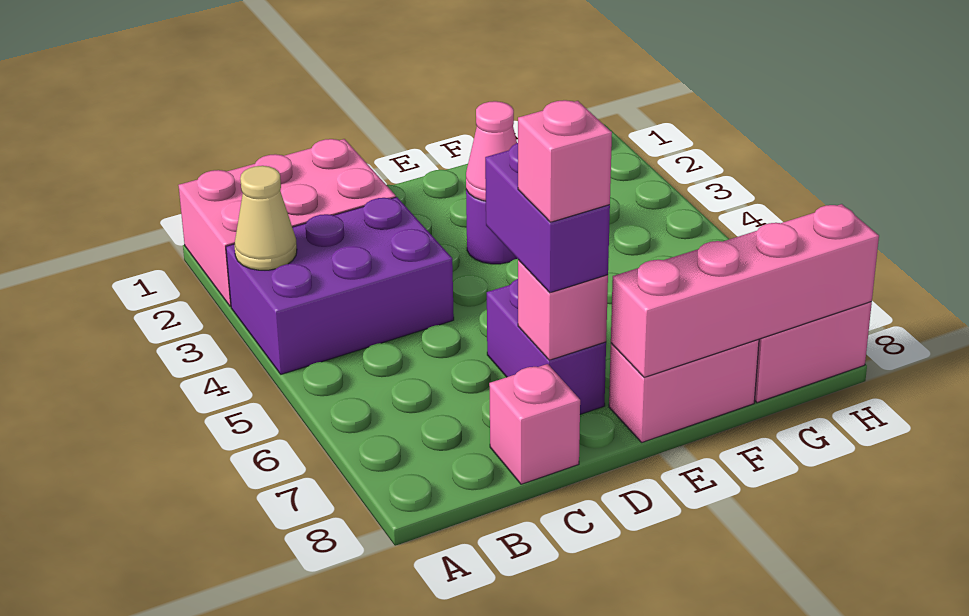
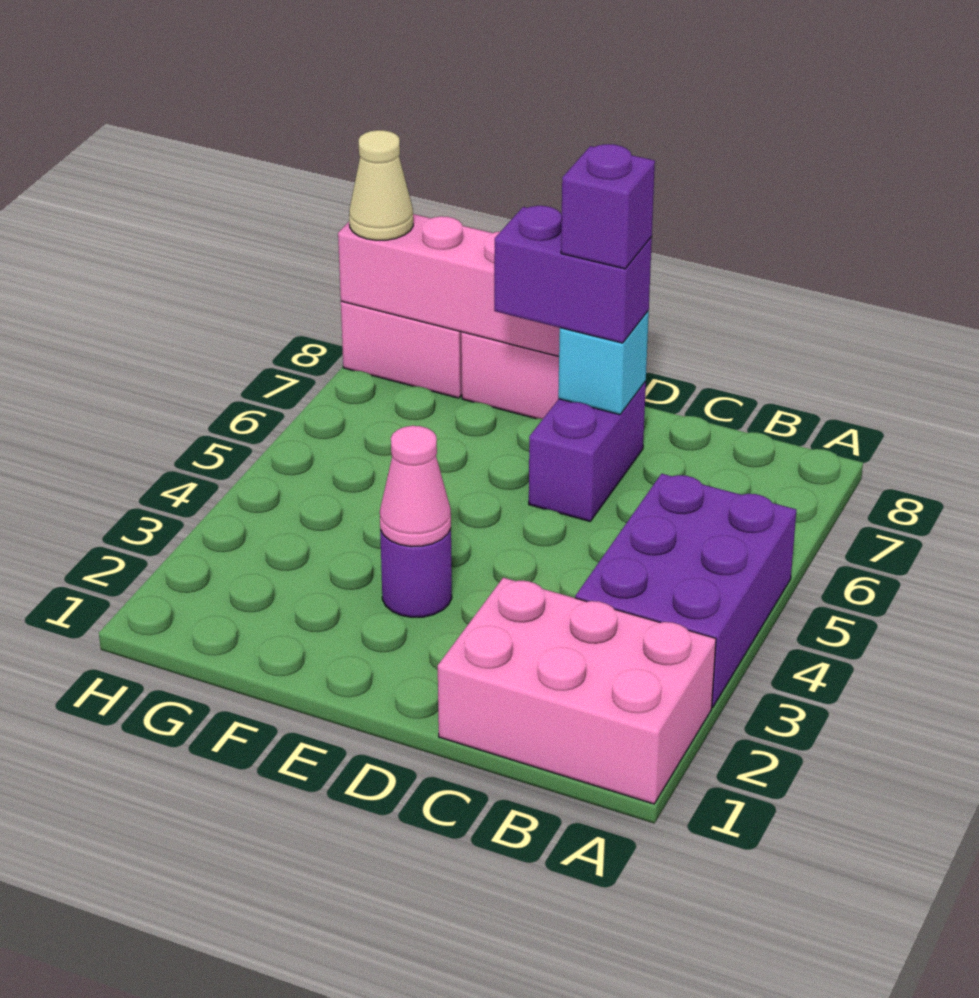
purple brick A3:C4 level 1 -> purple brick A3:B5 level 1
tan cone A3 level 2 -> tan cone H8 level 3
pink brick C8 level 1 -> none
purple brick D6:D7 level 3 -> purple brick D7:E7 level 3
pink brick D7 level 2 -> cyan brick D7 level 2
pink brick D7 level 4 -> purple brick D7 level 4

